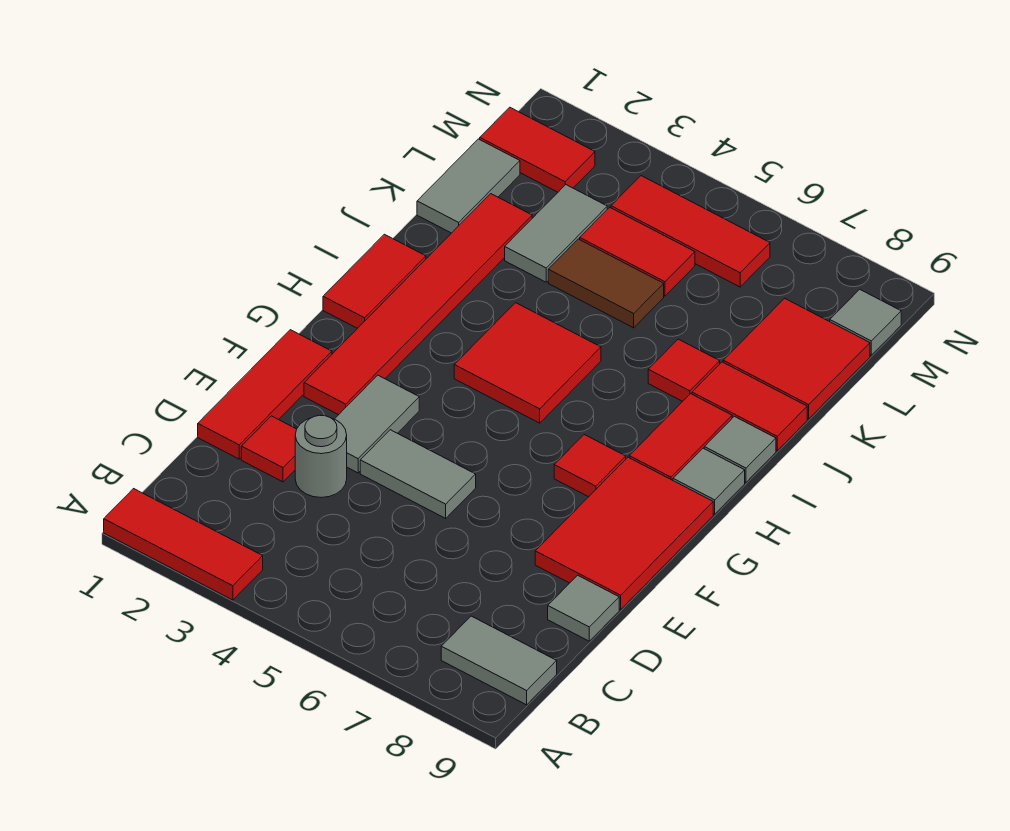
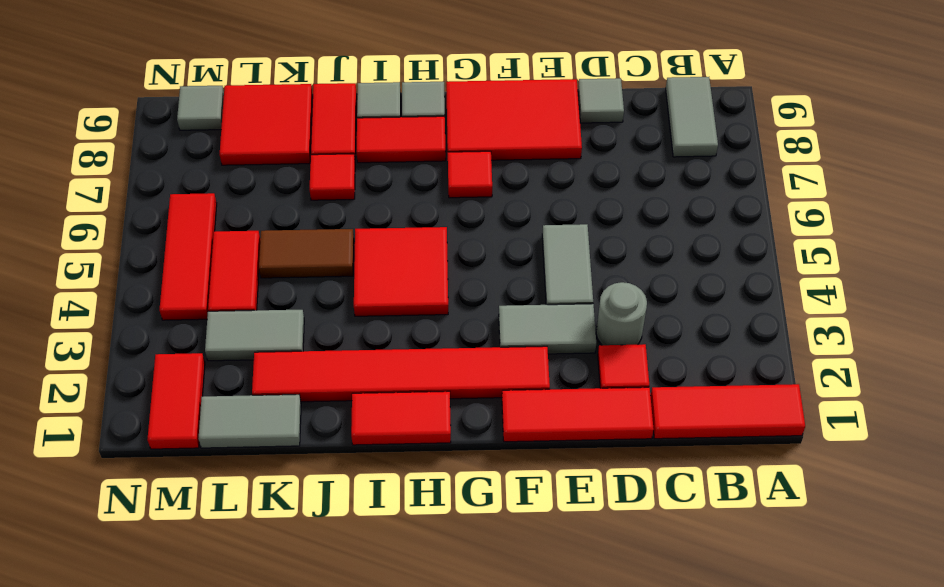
red tile A1:A3 level 1 -> red tile A1:C1 level 1
brown tile K4:K5 level 1 -> brown tile J5:K5 level 1

